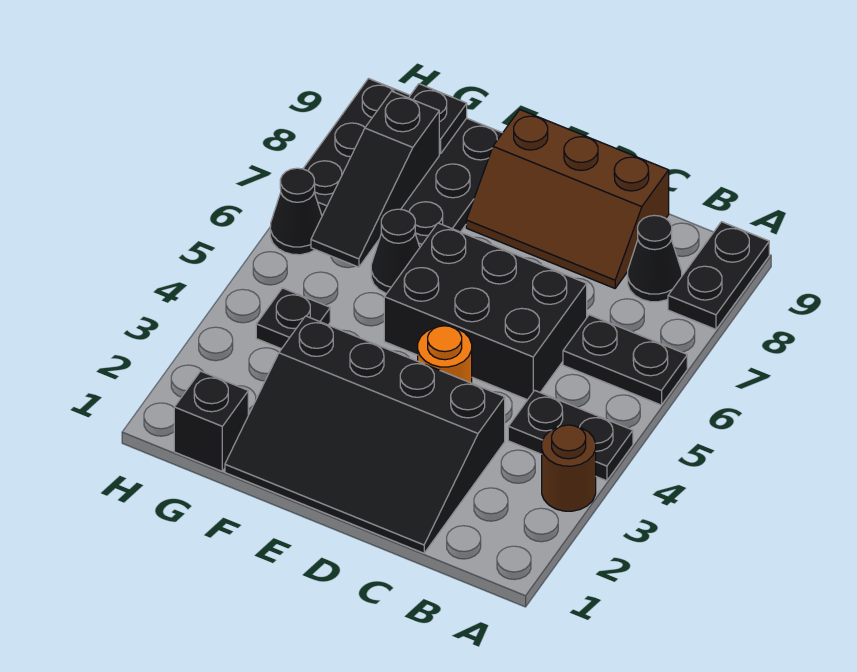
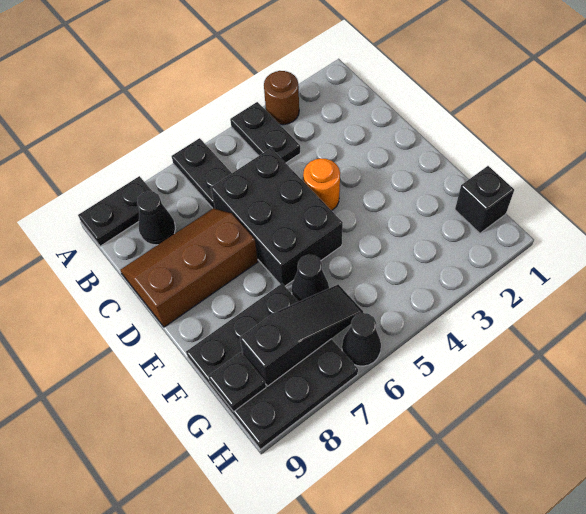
black slope C1:F3 level 1 top 3 -> none
brown slope C8:E9 level 1 top 9 -> brown slope C7:D9 level 1 top D
black plate G4 level 1 -> none

